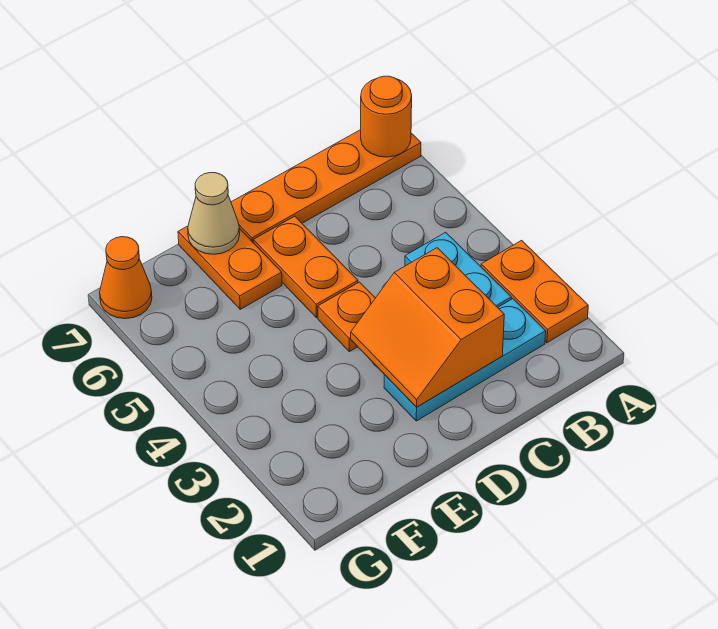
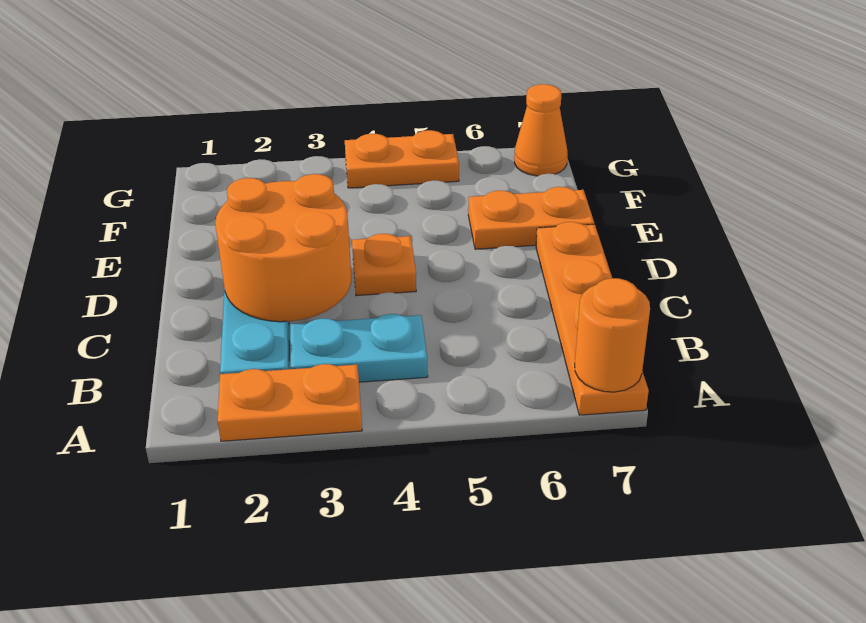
orange slope C2:D3 level 2 top C -> orange round brick C2:D3 level 2
orange plate D5:D6 level 1 -> orange plate G4:G5 level 1
tan cone E7 level 2 -> none

